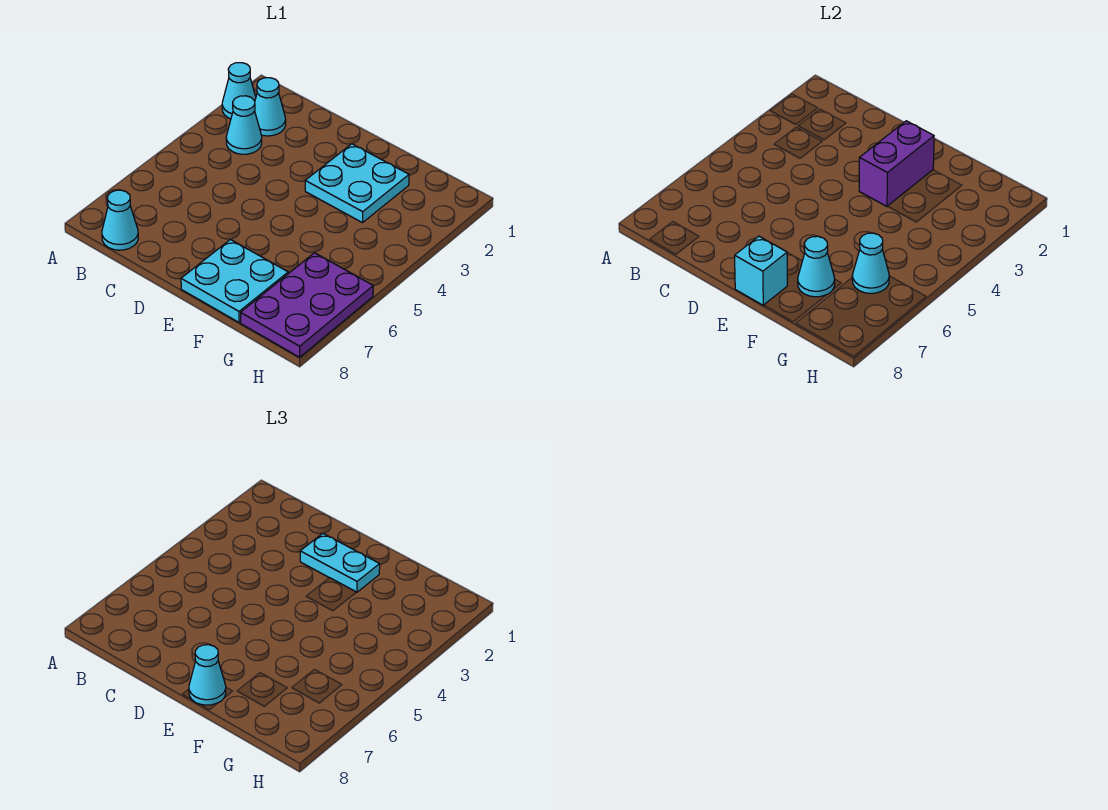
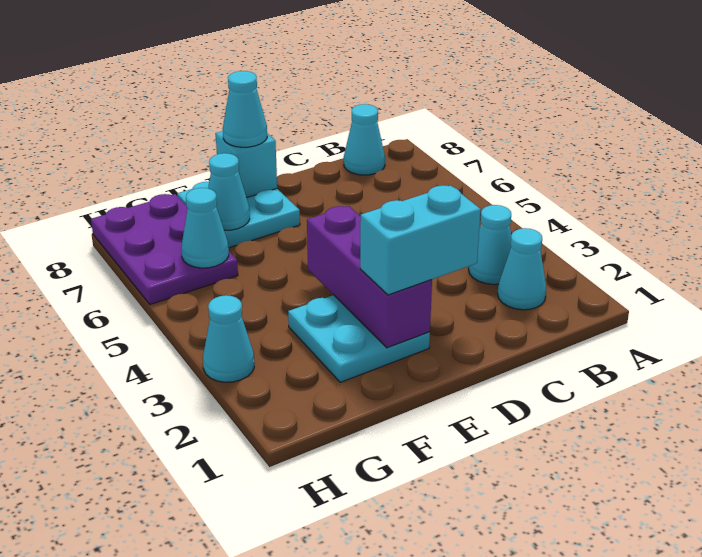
cyan cone A2 level 1 -> cyan cone H3 level 1
cyan plate D2:E2 level 3 -> cyan brick D2:E2 level 3
purple brick E2:E3 level 2 -> purple brick E2:E4 level 2

